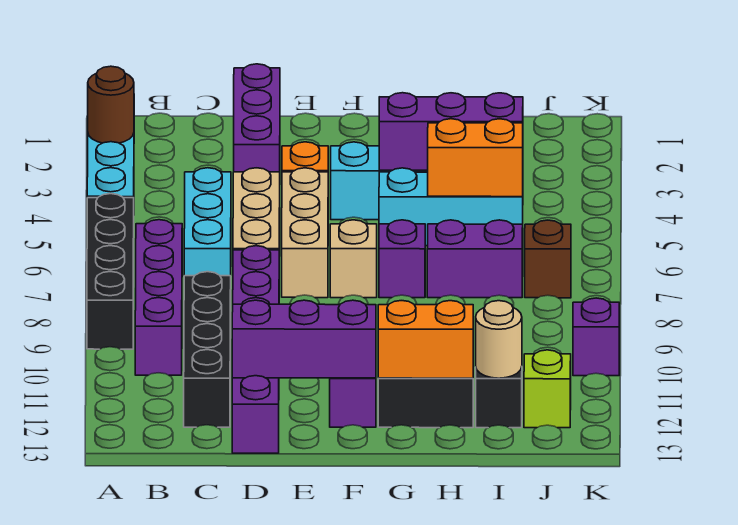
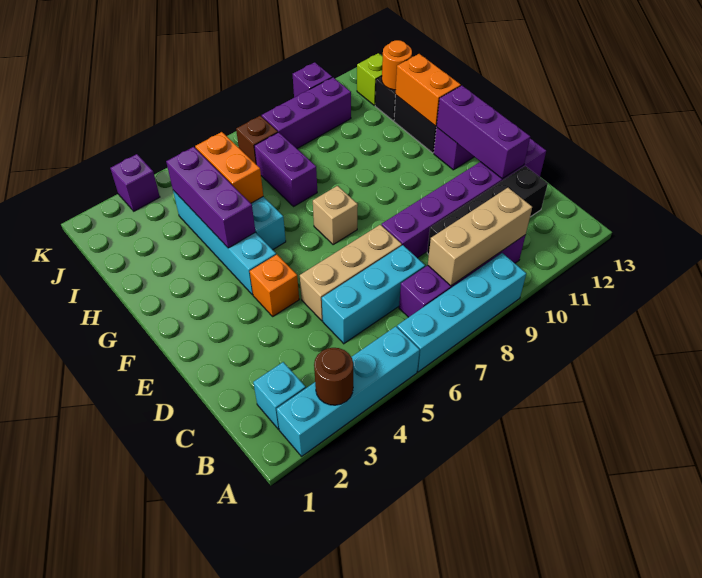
black brick A6:A9 level 1 -> cyan brick A6:A9 level 1
none -> cyan brick B2 level 1
purple brick D1:D3 level 1 -> purple brick J8:J10 level 1
tan brick E5:E7 level 1 -> tan brick B8:B10 level 2
purple brick G7 level 1 -> purple brick K3 level 1
tan round brick I12 level 2 -> orange round brick I12 level 2

